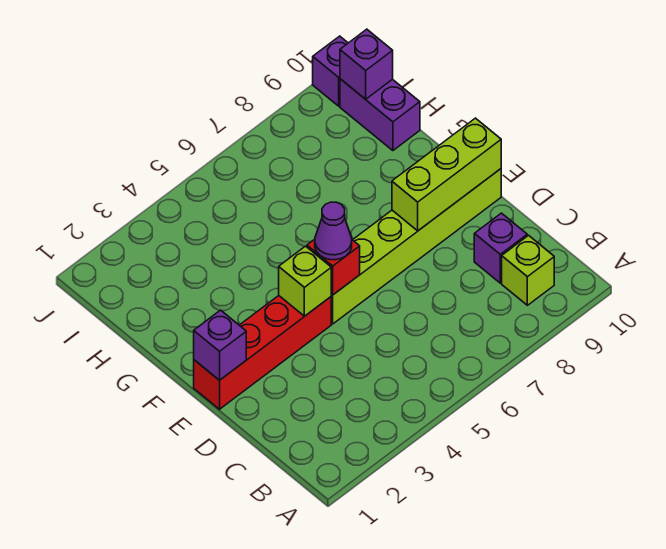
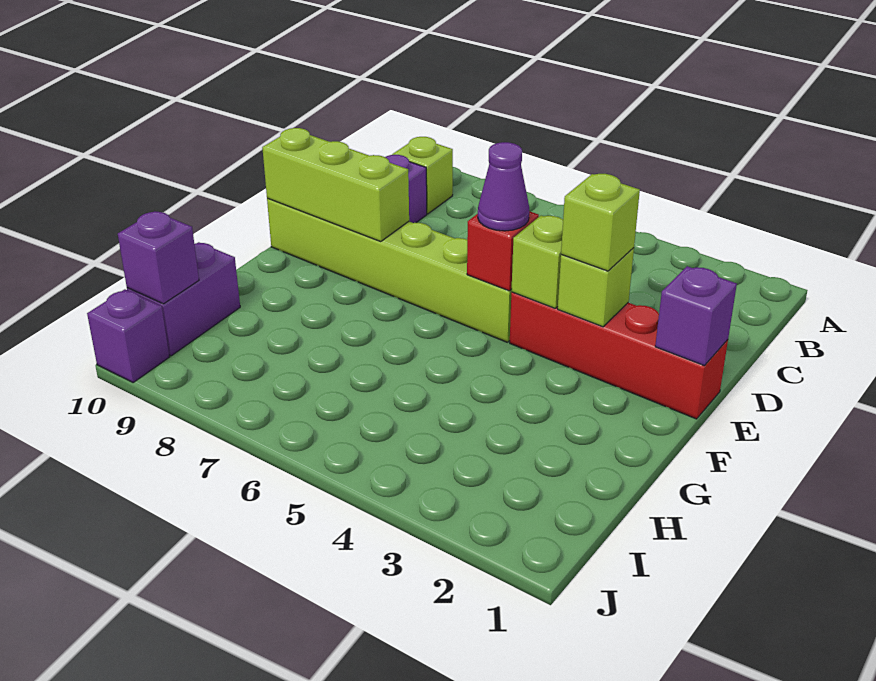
none -> lime brick E3 level 2
none -> lime brick E3 level 3

